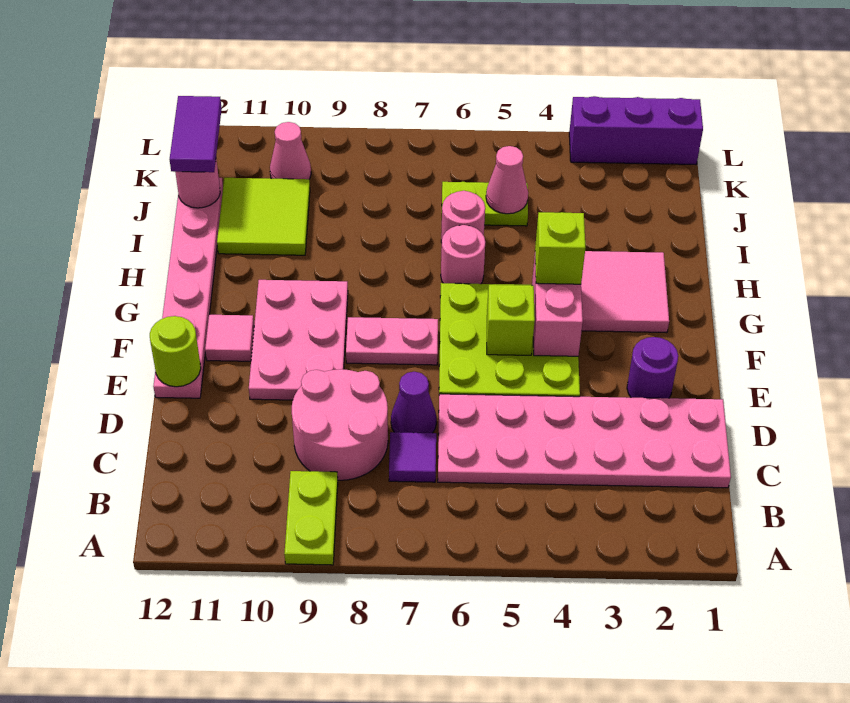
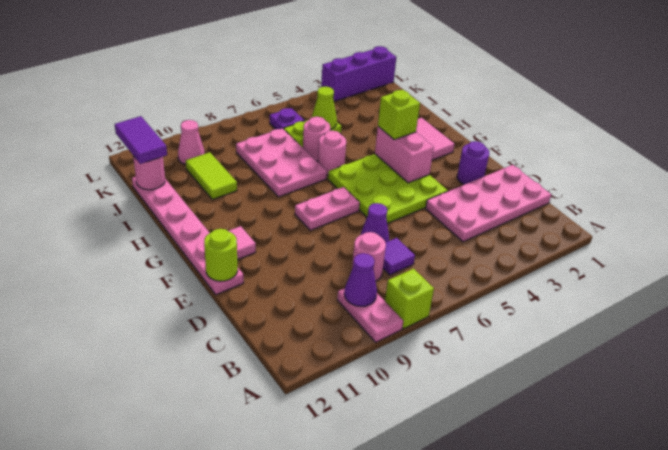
lime plate A9:B9 level 1 -> pink plate A9:B9 level 1
none -> purple cone B9 level 2
pink plate C1:D6 level 1 -> pink plate C1:D4 level 1
pink round brick C8:D9 level 1 -> pink round brick C8 level 1
pink plate E9:G10 level 1 -> pink plate H7:J8 level 1
lime brick F5 level 2 -> lime brick A8 level 1
lime tile I10:J11 level 1 -> lime tile I10:J10 level 1
pink cone J5 level 2 -> lime cone J5 level 2
none -> purple plate K6 level 1

